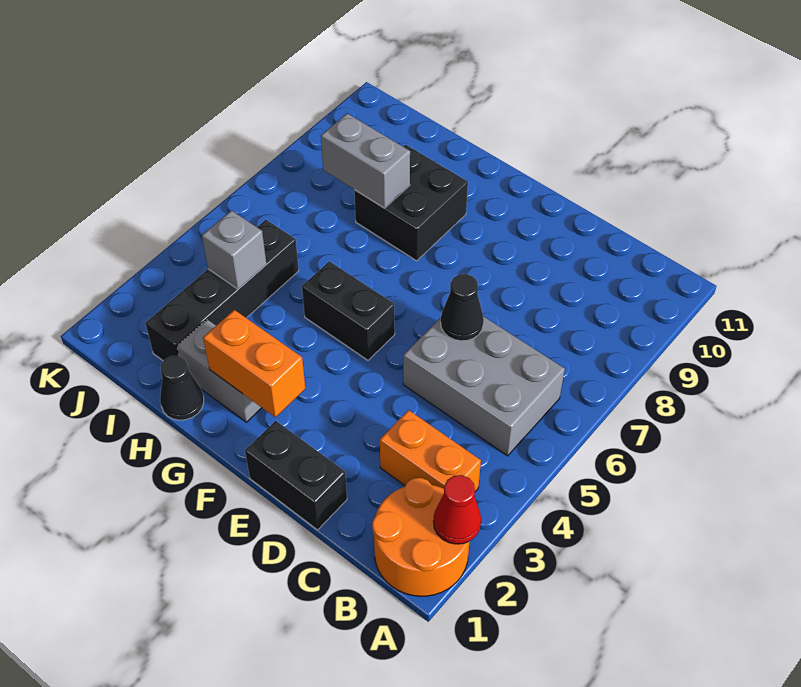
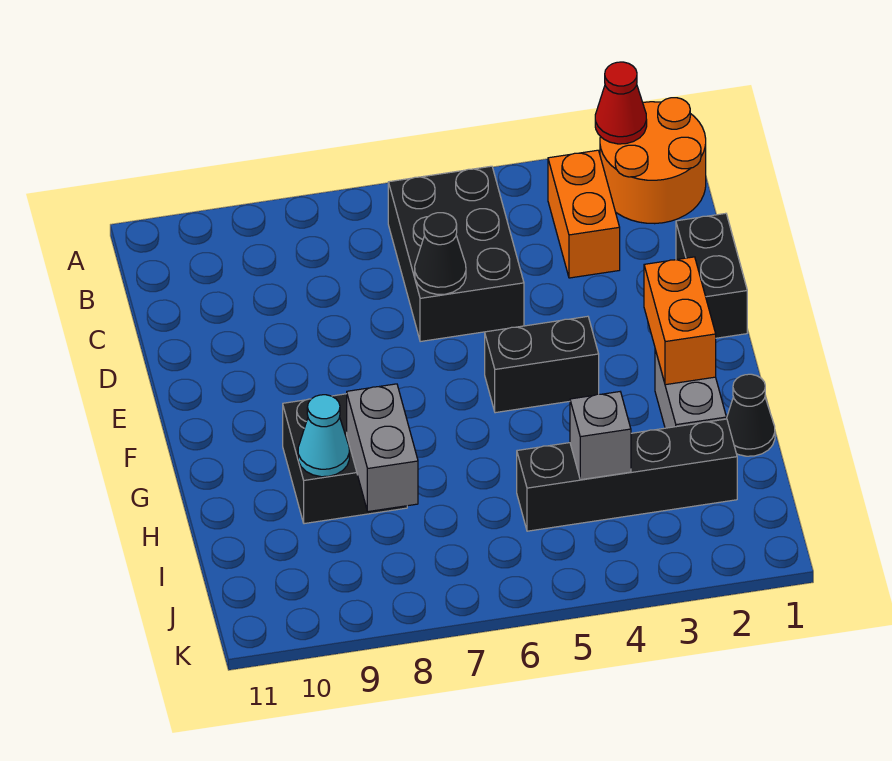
grey brick B5:D6 level 1 -> black brick B5:D6 level 1
black brick F5:G5 level 1 -> black brick F4:F5 level 1
none -> cyan cone H9 level 2

